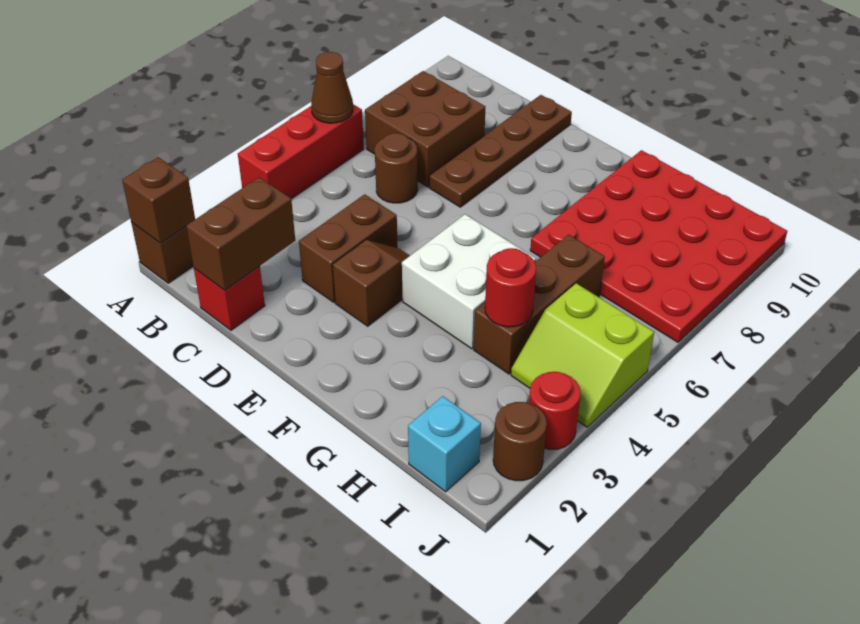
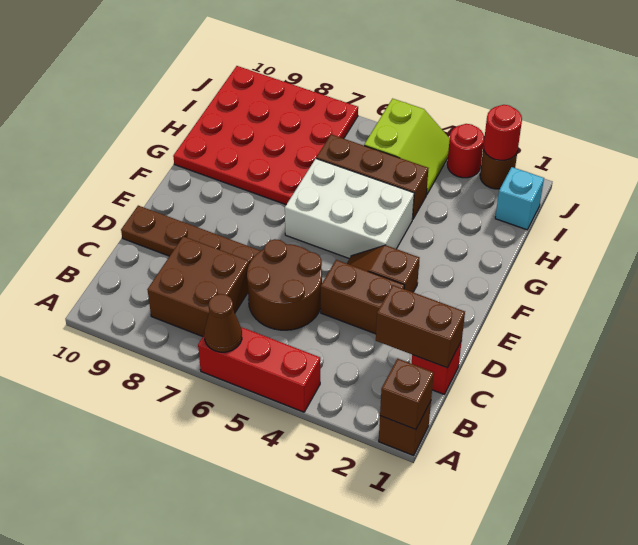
brown round brick C6 level 1 -> brown round brick C5:D6 level 1
white brick F4:G5 level 1 -> white brick F4:G6 level 1
red round brick H4 level 2 -> red round brick J2 level 2

